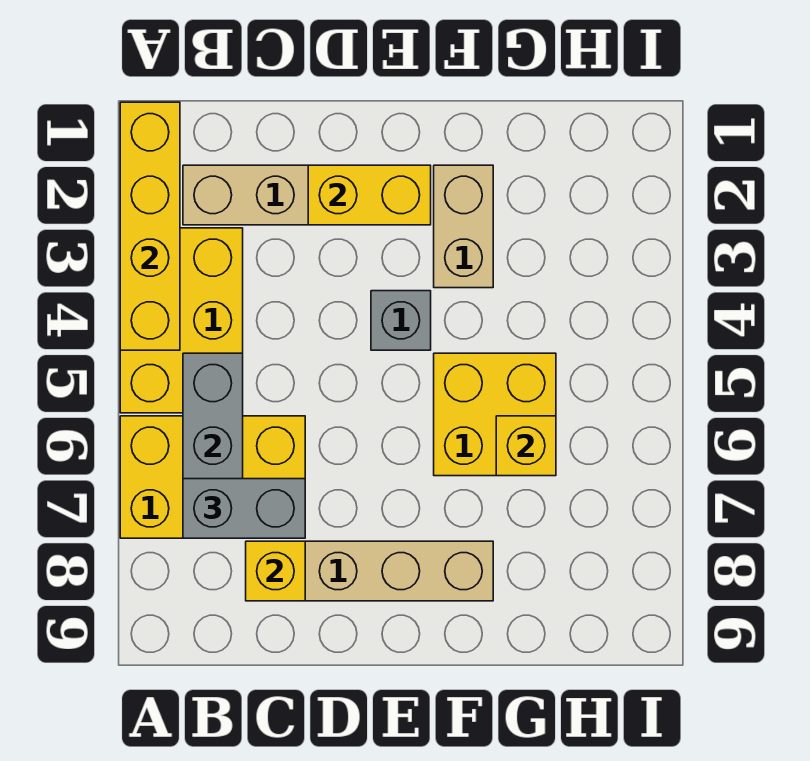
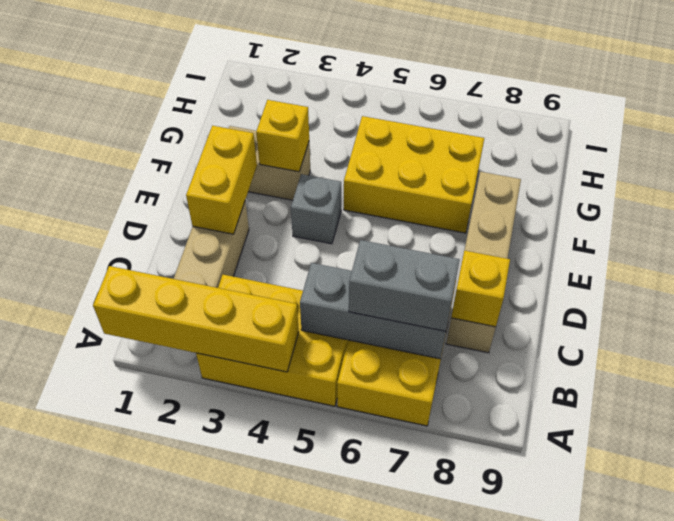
grey brick B7:C7 level 3 -> grey brick B6:B7 level 3
yellow brick F5:G6 level 1 -> yellow brick F5:G7 level 1
yellow brick G6 level 2 -> yellow brick F3 level 2

